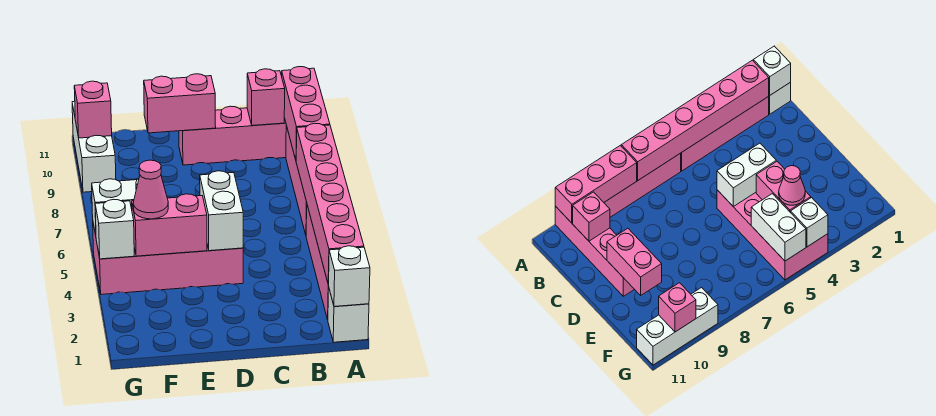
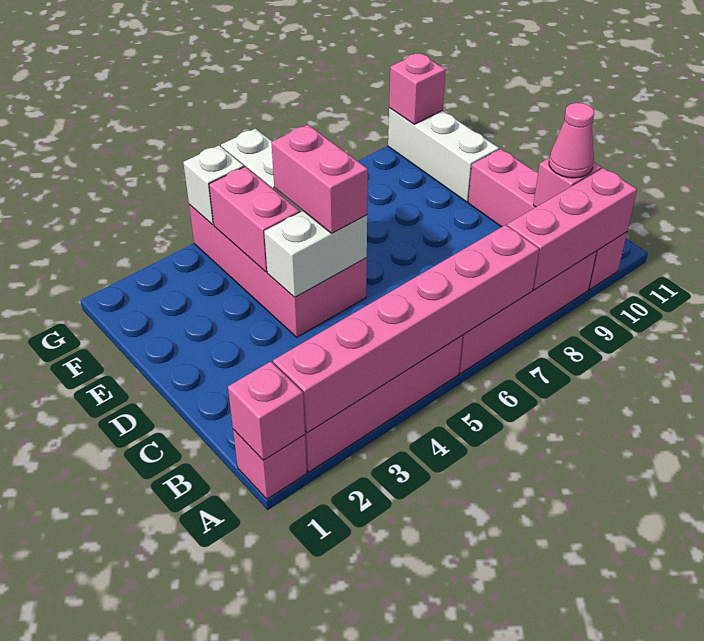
white brick A1 level 1 -> pink brick A1 level 1
white brick A1 level 2 -> pink brick A1 level 2
pink brick D10:E10 level 2 -> pink brick D5:E5 level 3
pink cone F4 level 3 -> pink cone B10 level 3
white brick G9:G11 level 1 -> white brick E10:G10 level 1

